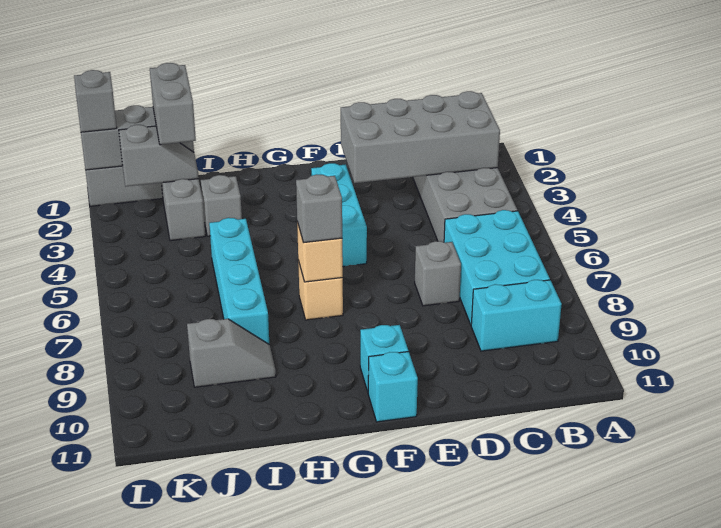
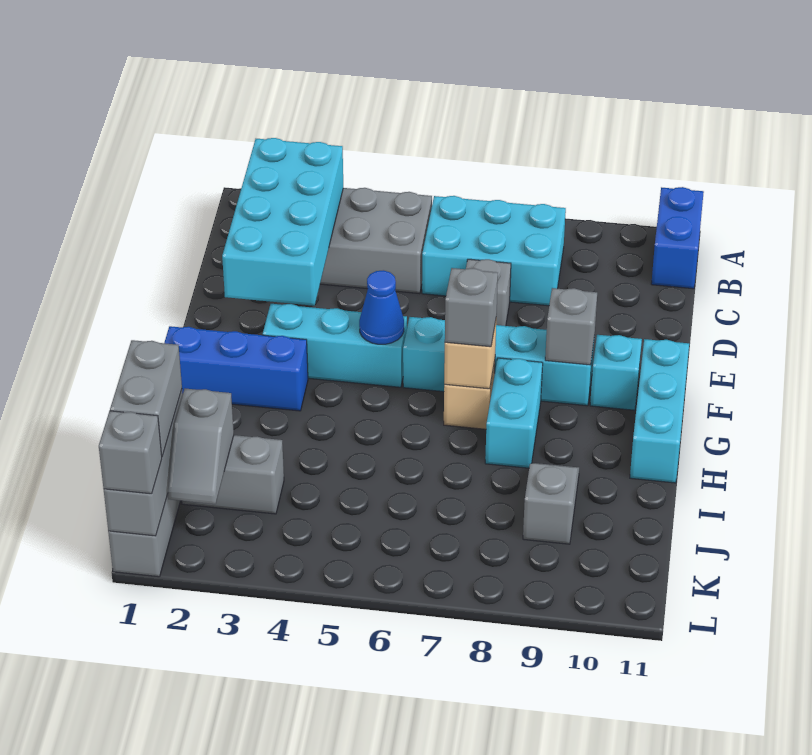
none -> blue brick A11:B11 level 1
grey brick B2:E3 level 2 -> cyan brick B2:E3 level 2
cyan brick B9:C9 level 1 -> cyan brick G8:H8 level 1
none -> blue cone F5 level 2
cyan brick F11 level 1 -> cyan brick F11:H11 level 1
none -> blue brick G1:G3 level 1
grey brick I3 level 1 -> grey brick F9 level 2
cyan brick I5:I8 level 1 -> cyan brick F6:F9 level 1
grey brick J1:J2 level 3 -> grey brick J1:K1 level 3
grey slope J2:K2 level 2 top K -> grey slope J2:K2 level 2 top J

